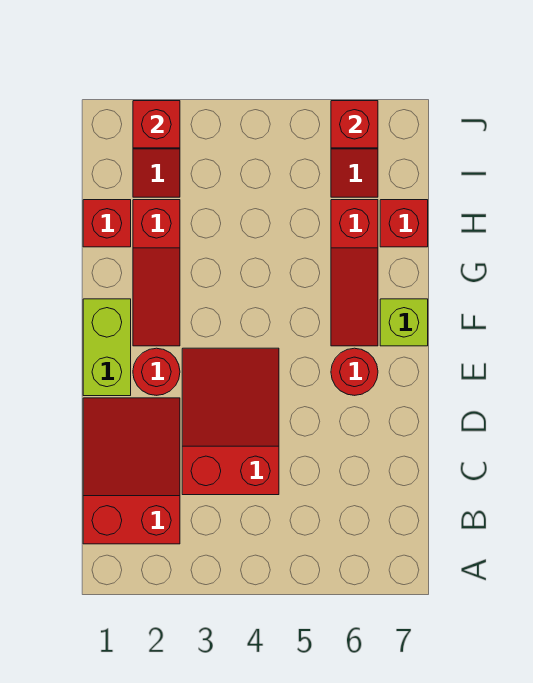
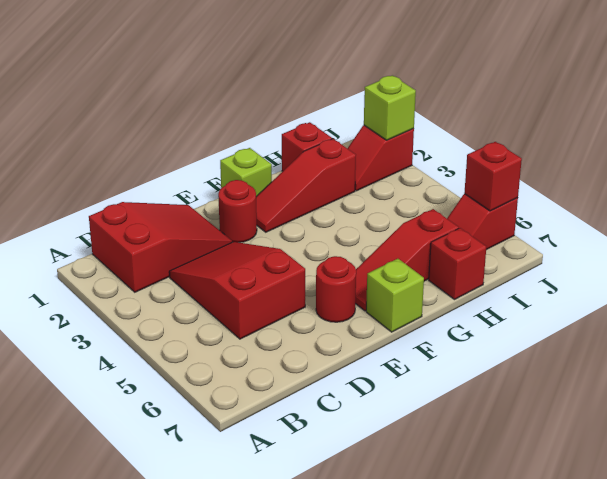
red slope C3:E4 level 1 top C -> red slope C3:D5 level 1 top 5
lime brick E1:F1 level 1 -> lime brick F1 level 1
red brick J2 level 2 -> lime brick J2 level 2

